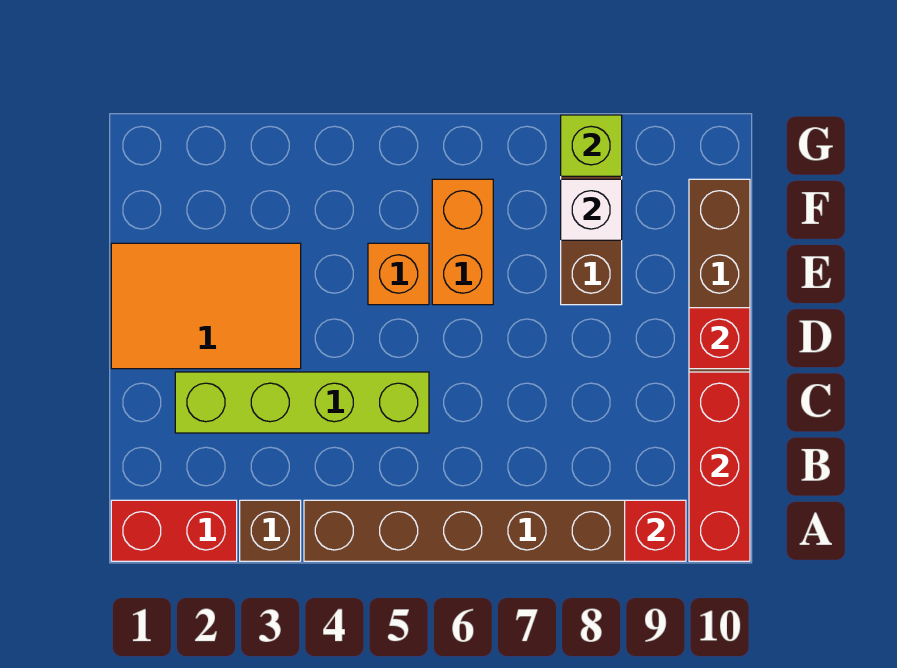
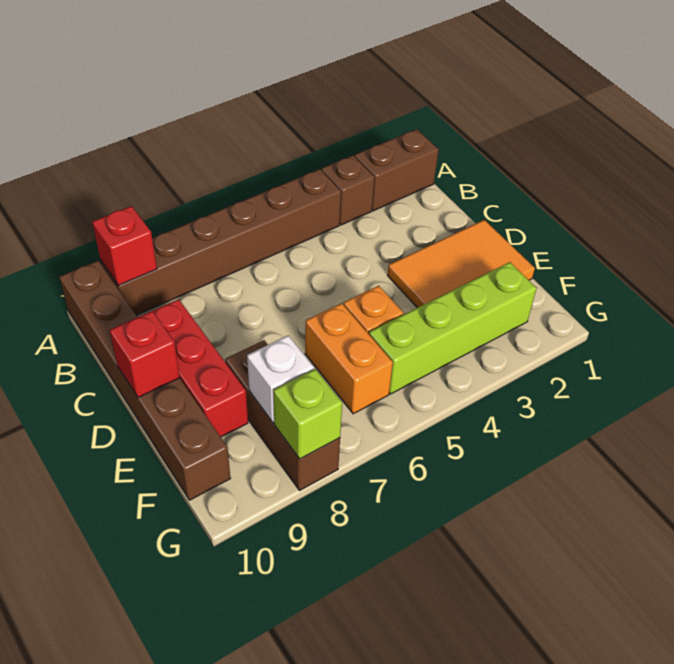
red brick A1:A2 level 1 -> brown brick A1:A2 level 1
red brick A10:C10 level 2 -> red brick C9:E9 level 1
lime brick C2:C5 level 1 -> lime brick F2:F5 level 1

